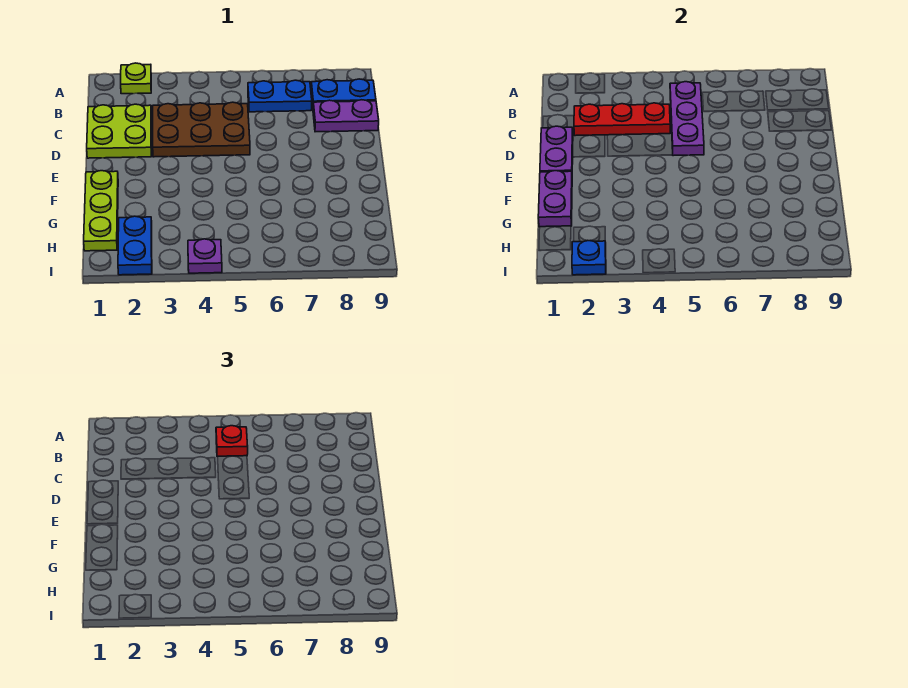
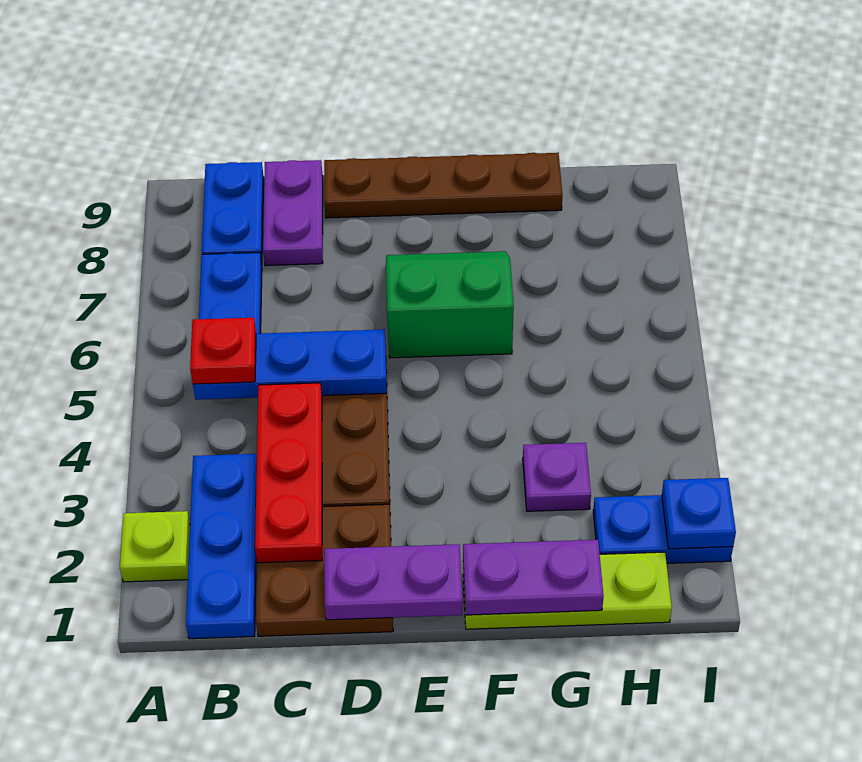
none -> blue plate B1:B3 level 1
purple plate B5:D5 level 2 -> blue plate B5:D5 level 2
lime plate C1:D2 level 1 -> brown plate C1:D2 level 1
none -> brown plate D9:G9 level 1
none -> green slope E6:F7 level 1 top 6
purple plate I4 level 1 -> purple plate G3 level 1

